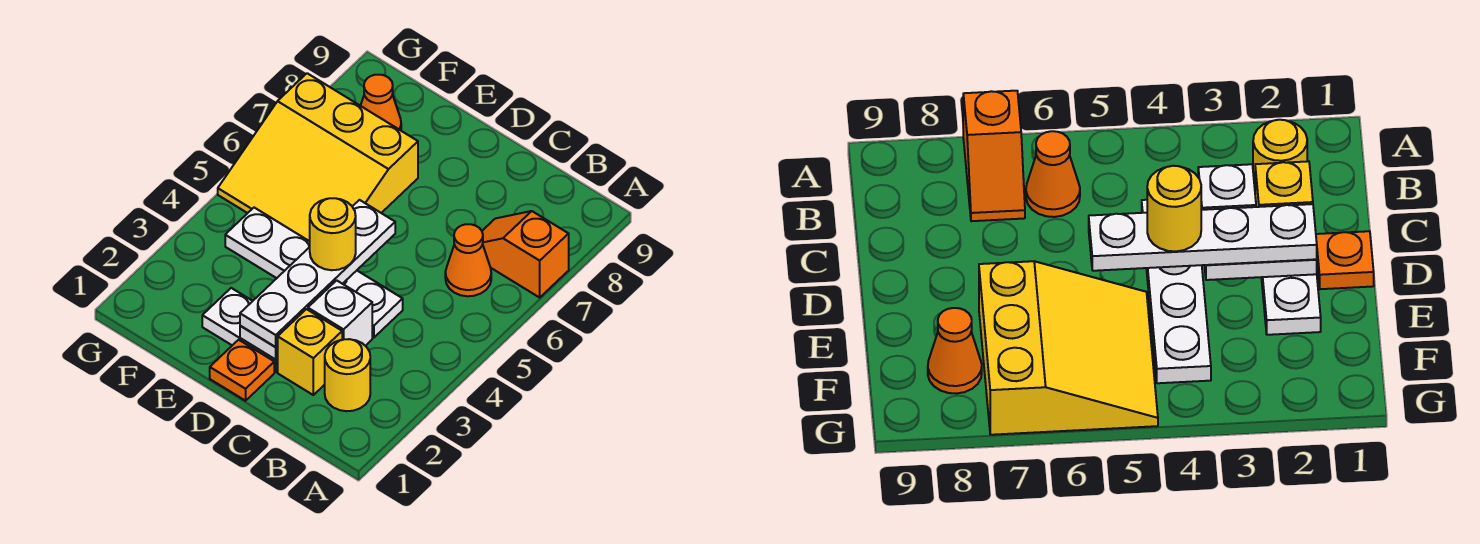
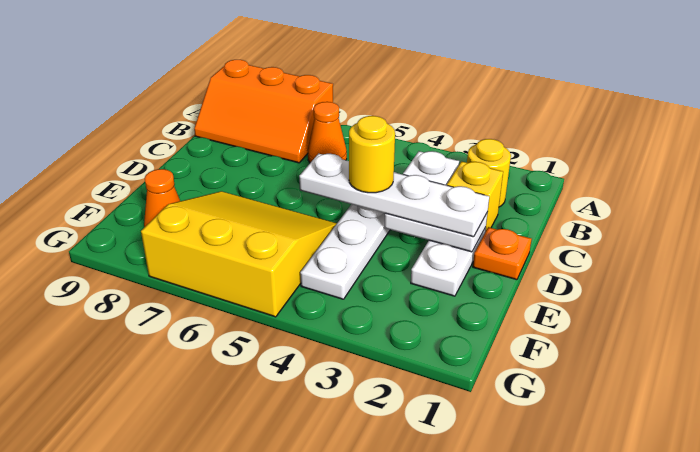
orange slope A7:B7 level 1 top A -> orange slope A7:B9 level 1 top A
yellow slope E5:G7 level 1 top 7 -> yellow slope E5:G7 level 1 top G

